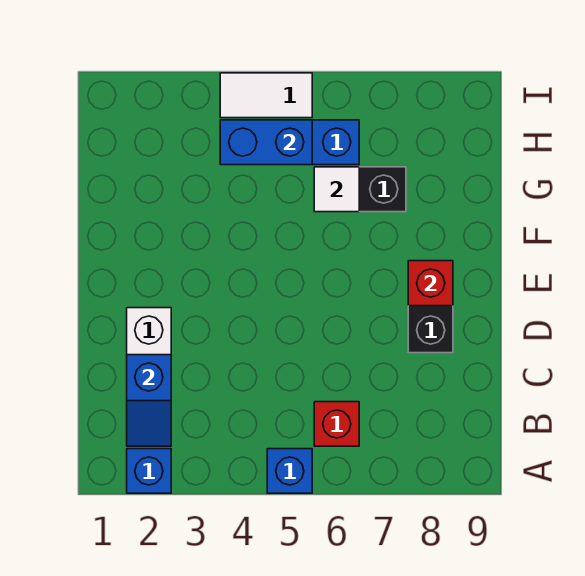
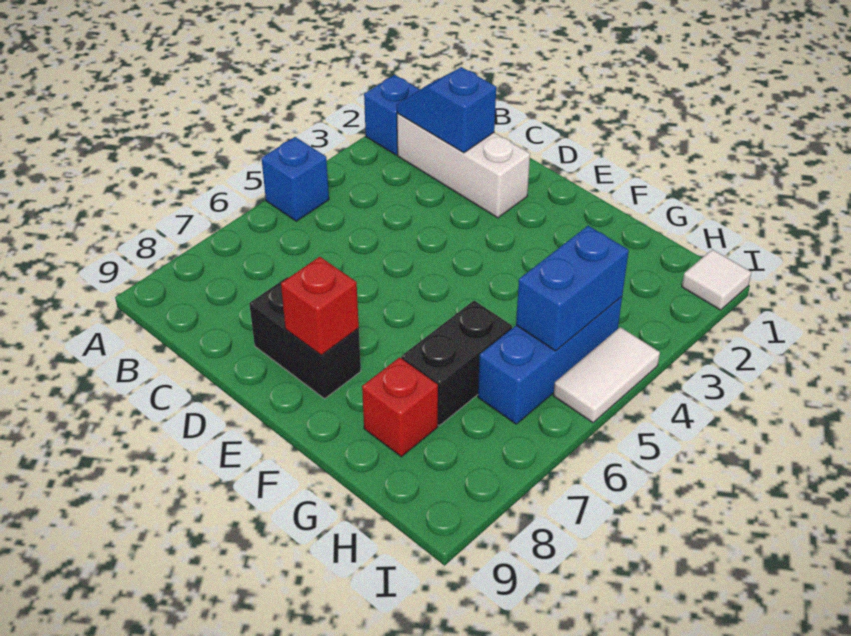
red brick B6 level 1 -> red brick G8 level 1
white tile G6 level 2 -> white tile I1 level 1

